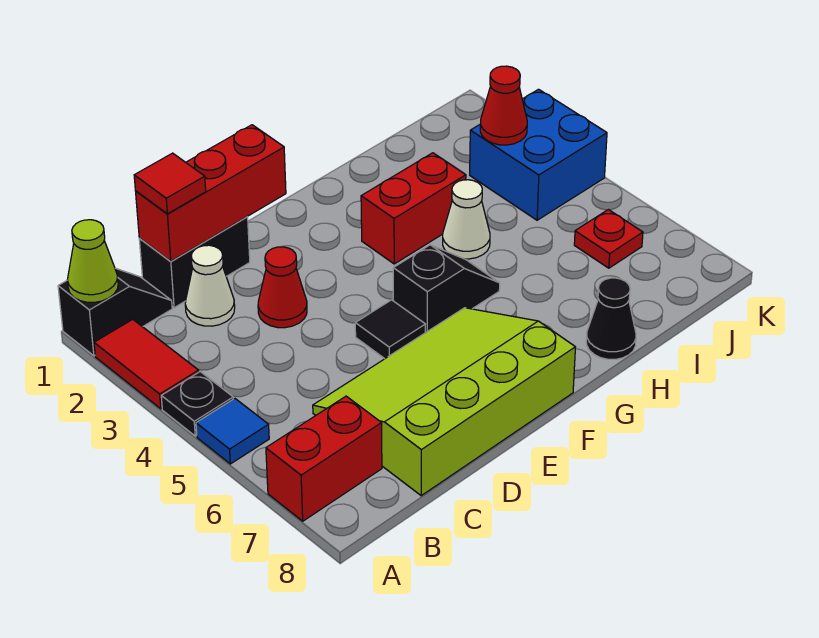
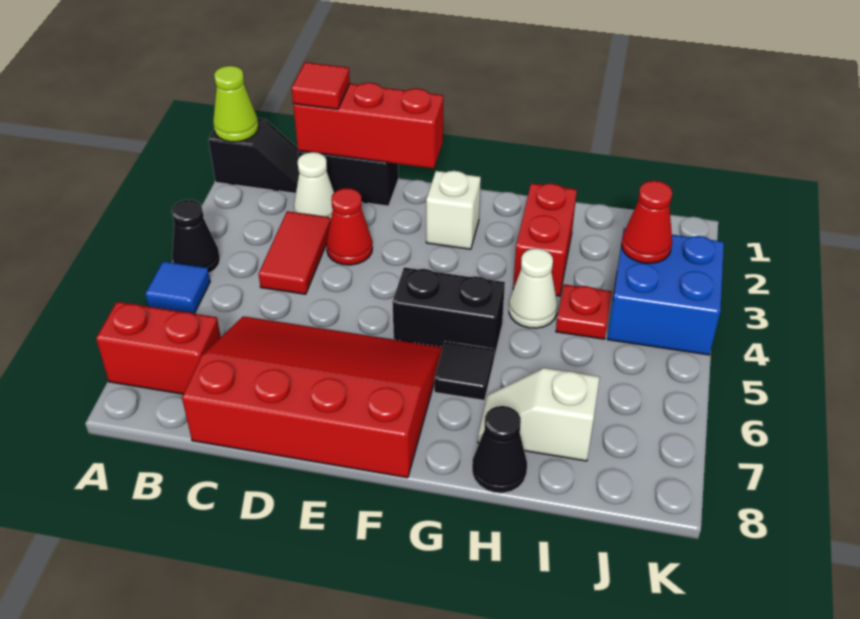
red tile A2:A3 level 1 -> red tile C3:C4 level 1
black plate A4 level 1 -> black cone A4 level 1
lime slope C6:F8 level 1 top 8 -> red slope C6:F8 level 1 top 8
black tile E5 level 1 -> black tile G6 level 1
none -> white brick F2 level 1
black slope F5:G5 level 1 top F -> black brick F5:G5 level 1
red brick G3:H3 level 1 -> red brick H2:H3 level 1
none -> white slope H7:I7 level 1 top I
red plate J6 level 1 -> red plate I4 level 1

